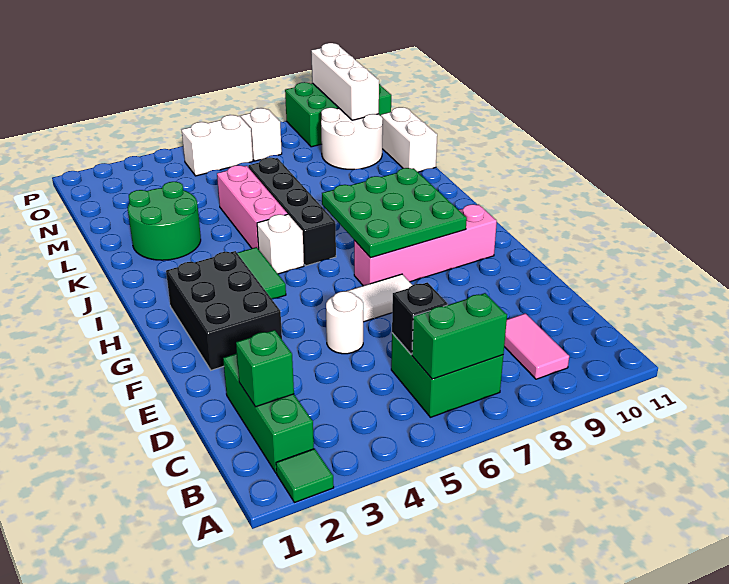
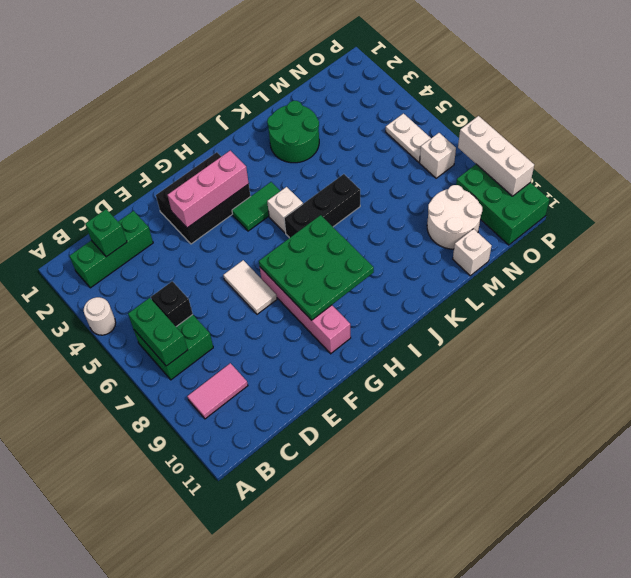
green tile A2 level 1 -> none
white round brick E5 level 1 -> white round brick A4 level 1
black brick I6:L6 level 1 -> black brick I6:K6 level 1
pink brick J5:L5 level 1 -> pink brick F3:H3 level 2
white brick L11:M11 level 1 -> white brick M11 level 1
white brick N10:P10 level 2 -> white brick P8:P10 level 2
white brick O5:O6 level 1 -> white plate O5:O6 level 1

